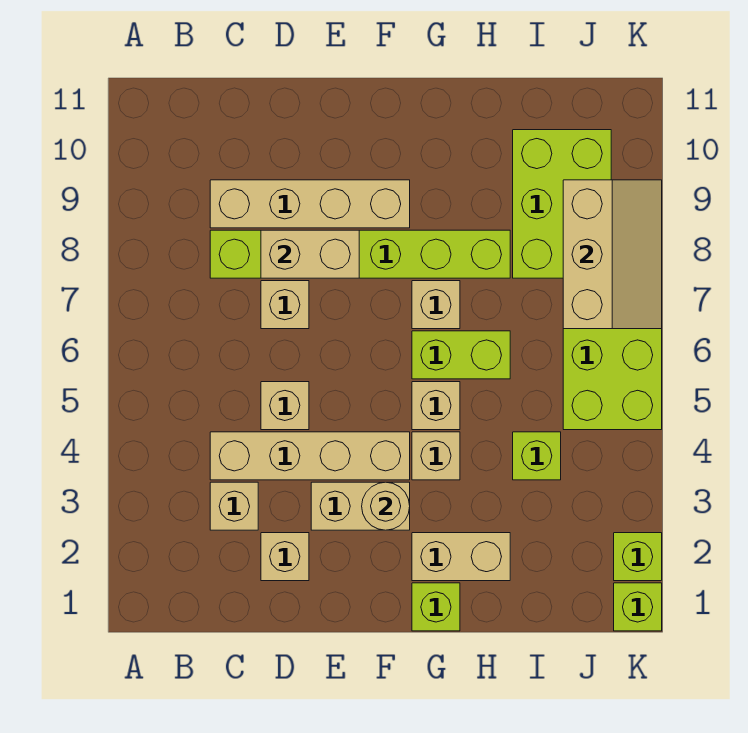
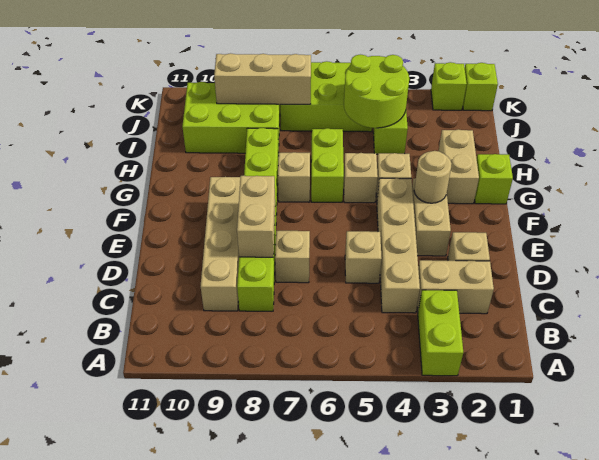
none -> lime brick A3:B3 level 1
tan brick C3 level 1 -> tan brick C2:C3 level 1
none -> lime round brick I4:J5 level 2

